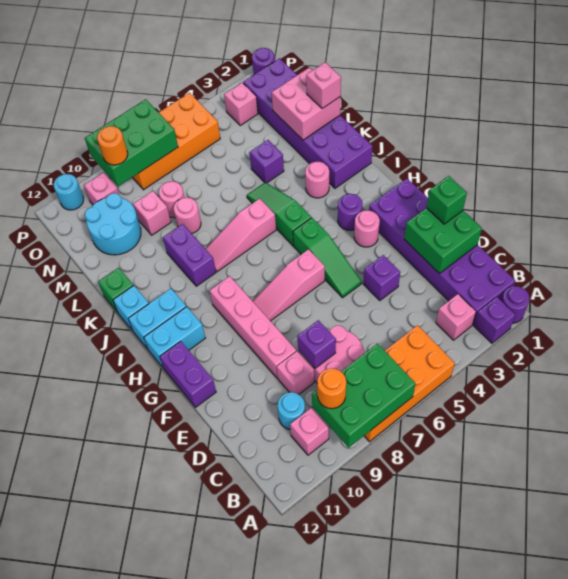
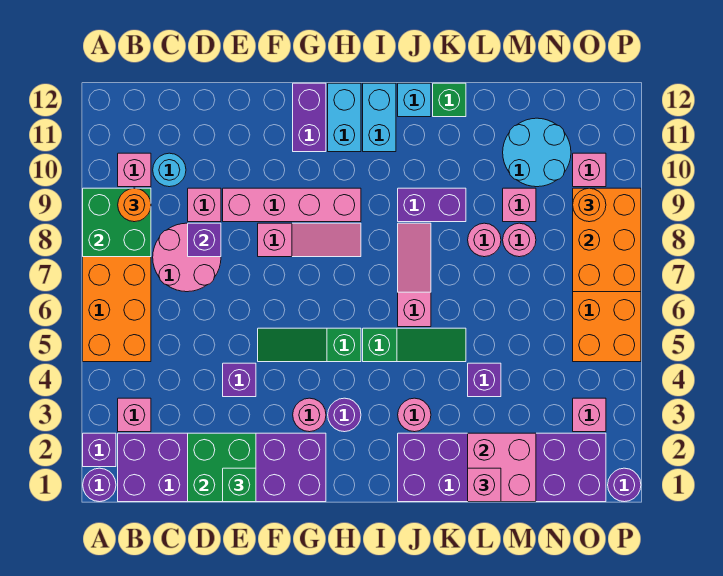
green brick A7:B9 level 2 -> green brick A8:B9 level 2
purple brick F12:G12 level 1 -> purple brick G11:G12 level 1
pink slope G6:G8 level 1 top 6 -> pink slope F8:H8 level 1 top F
green brick O7:P9 level 2 -> orange brick O7:P9 level 2
cyan round brick P11 level 1 -> none

